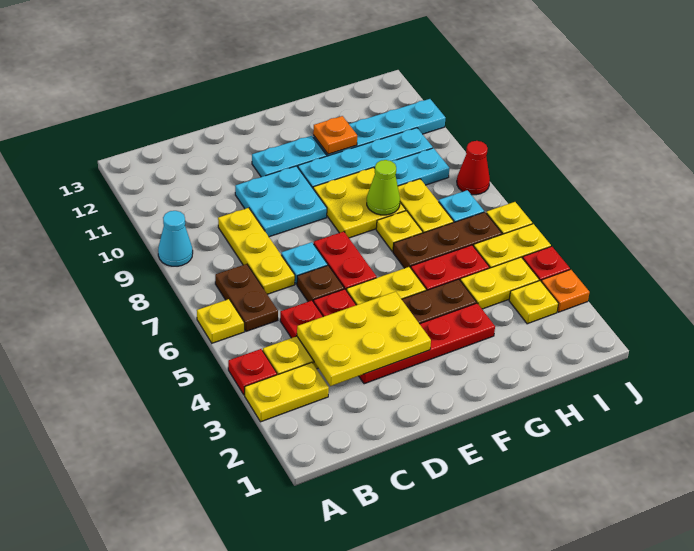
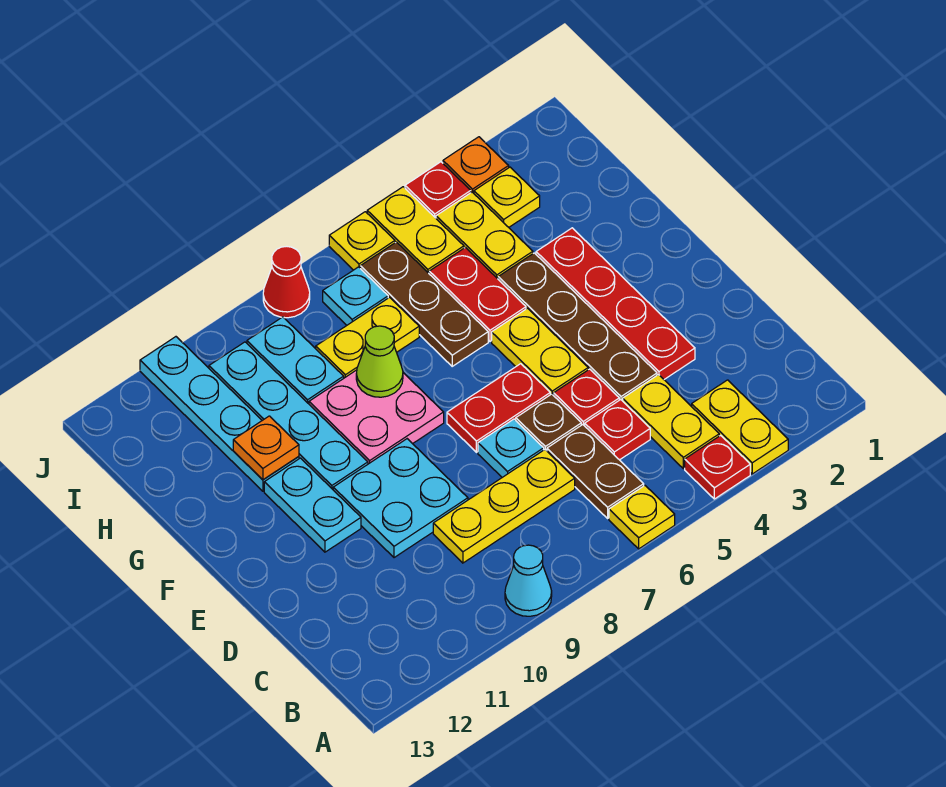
brown plate B6:B7 level 1 -> brown plate B6:C6 level 1
yellow plate C3:E4 level 2 -> none
yellow plate F8:G9 level 1 -> pink plate F8:G9 level 1
yellow plate G7 level 1 -> none

